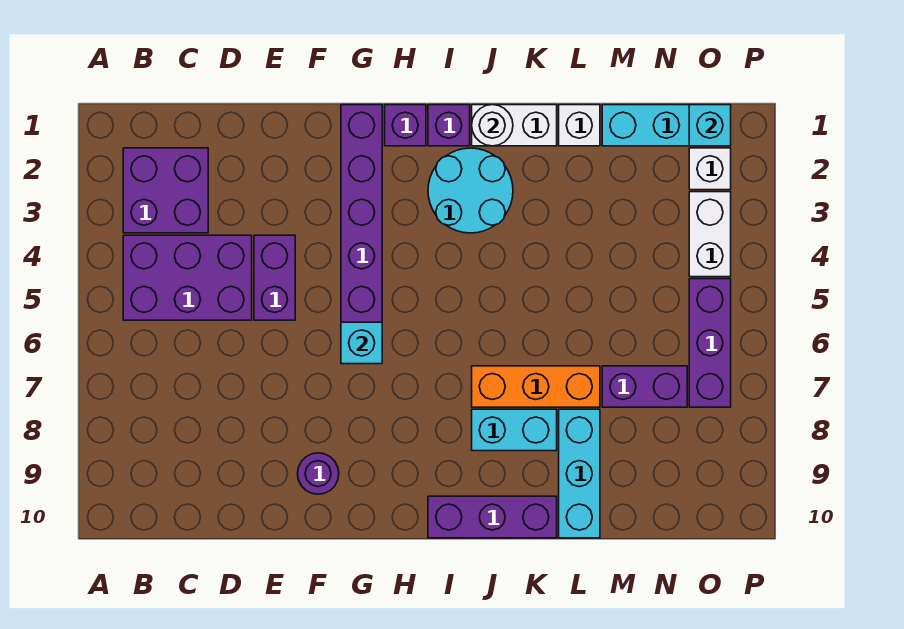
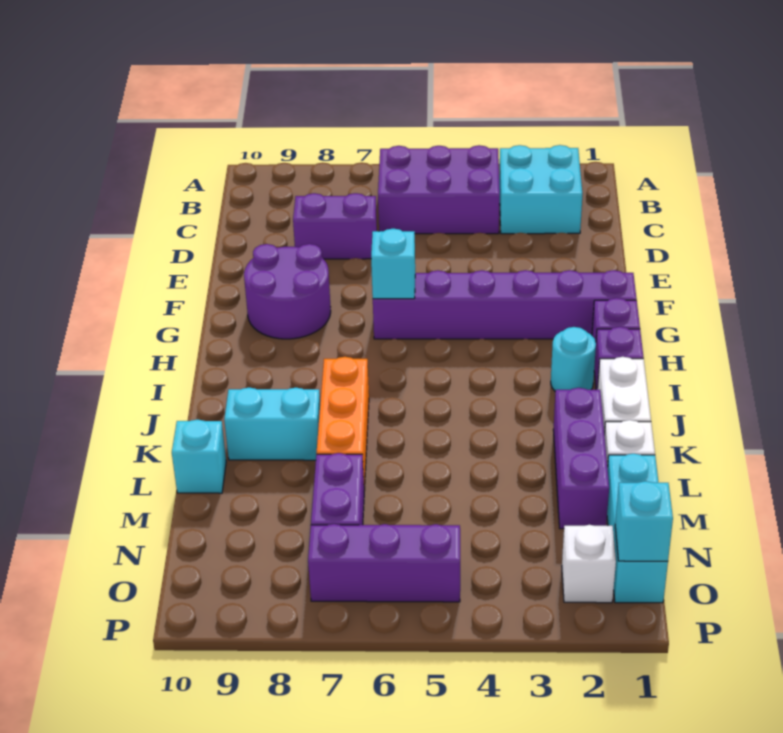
purple brick B2:C3 level 1 -> cyan brick B2:C3 level 1
purple brick B4:D5 level 1 -> purple brick B4:C6 level 1
purple brick E4:E5 level 1 -> purple brick D7:D8 level 1
purple round brick F9 level 1 -> purple round brick F8:G9 level 1
cyan round brick I2:J3 level 1 -> cyan round brick I2 level 1
purple brick I10:K10 level 1 -> purple brick K2:M2 level 1
white round brick J1 level 2 -> none
cyan brick J8:K8 level 1 -> cyan brick K8:K9 level 1
cyan brick L8:L10 level 1 -> cyan brick L10 level 1
white brick O3:O4 level 1 -> none

